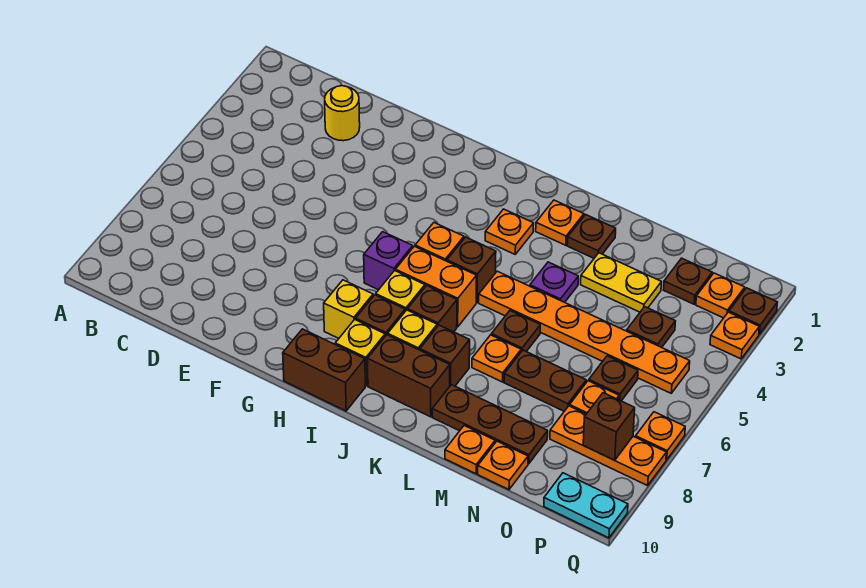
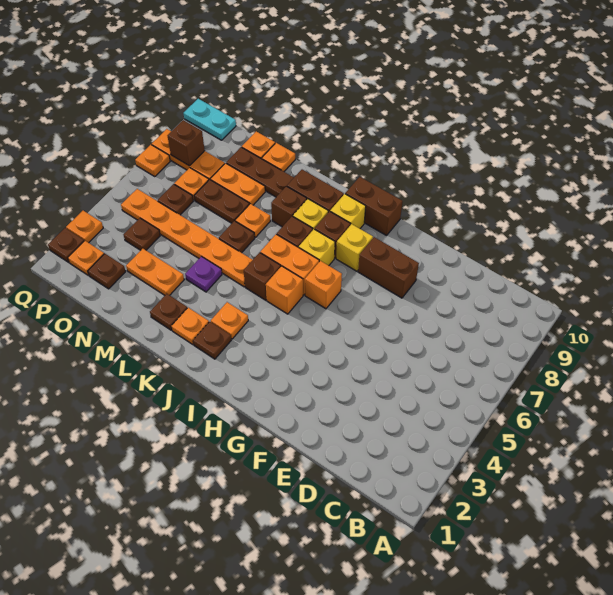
yellow round brick D2 level 1 -> none
none -> brown brick F8:G8 level 1
purple brick H6 level 1 -> orange brick H6 level 1
none -> brown plate J2 level 1
yellow plate M3:N3 level 1 -> orange plate M3:N3 level 1
none -> orange plate M8:N8 level 1

